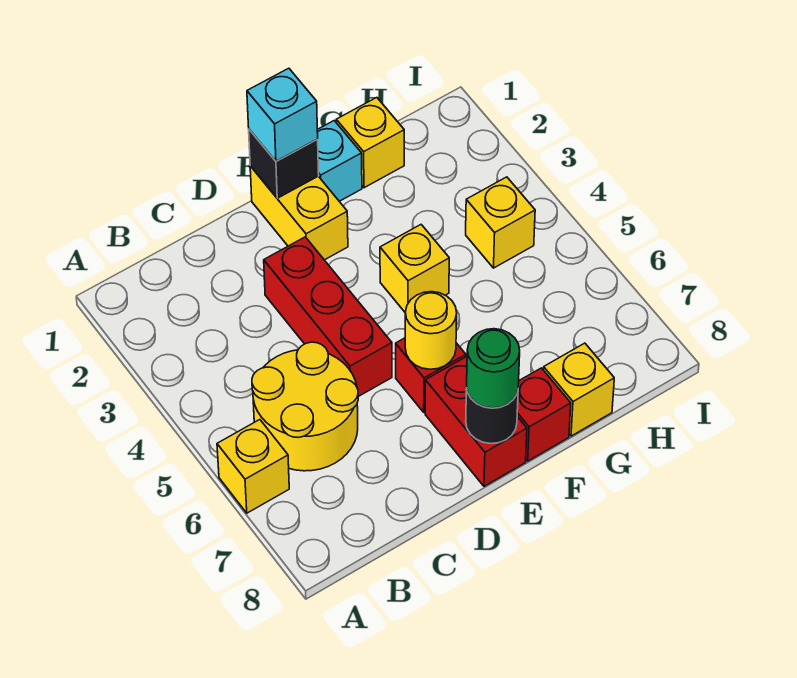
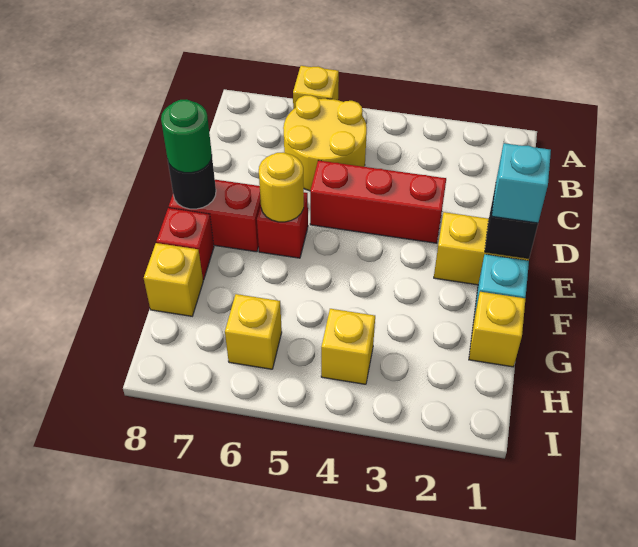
yellow brick F4 level 1 -> yellow brick H6 level 1

